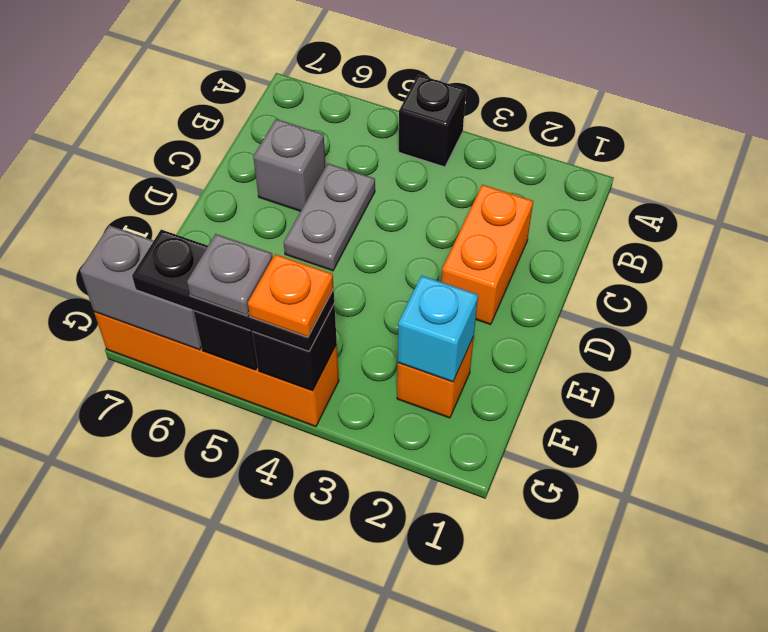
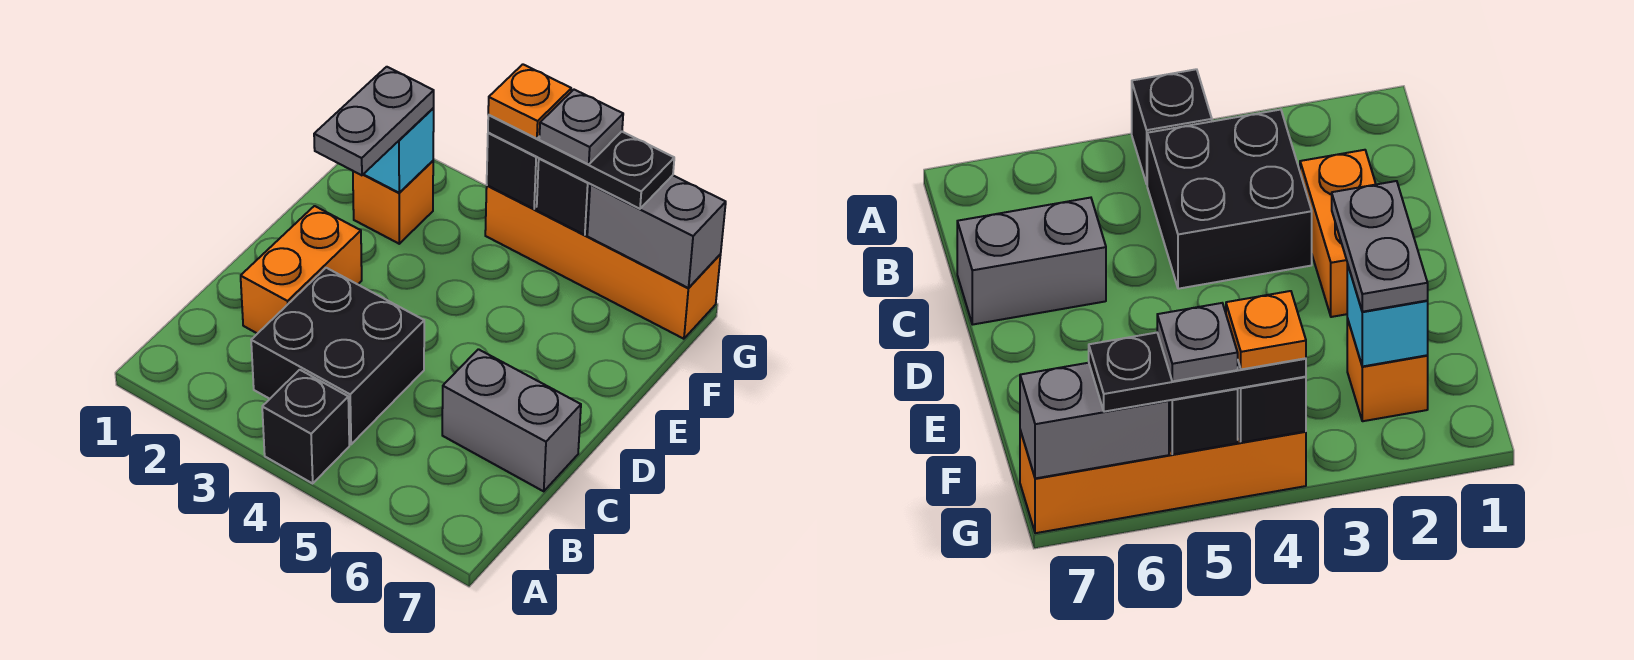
none -> black brick B3:C4 level 1
grey plate C5:D5 level 1 -> grey plate E2:F2 level 3
grey brick C6 level 1 -> grey brick C6:C7 level 1

